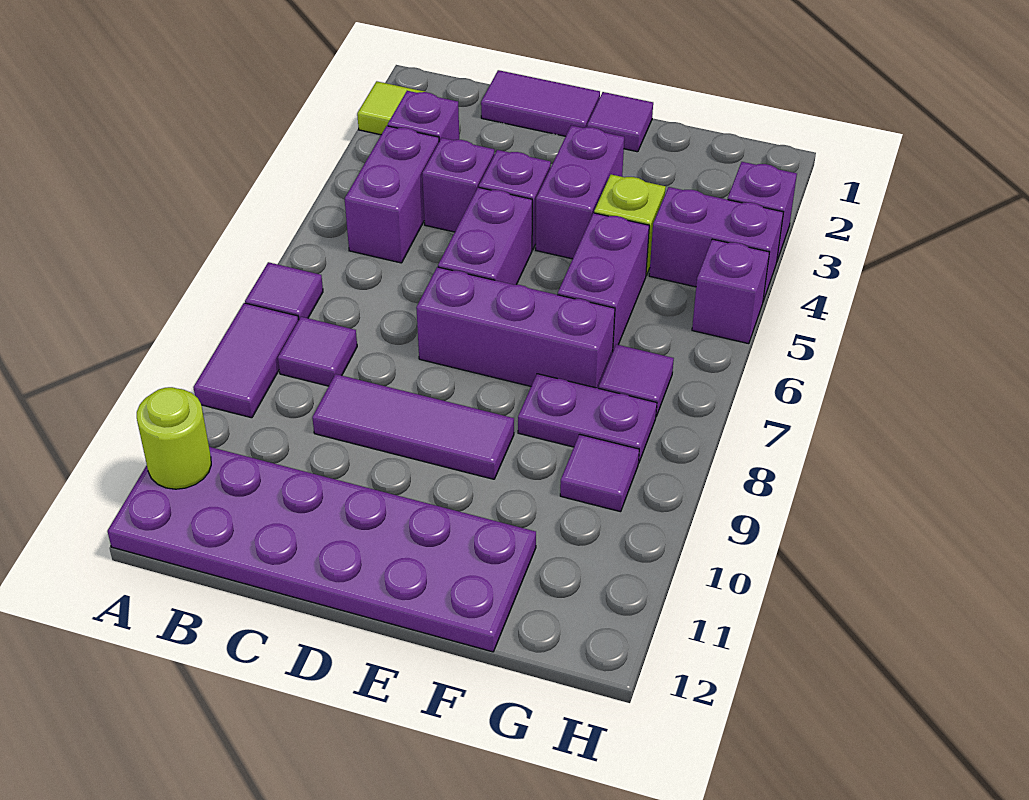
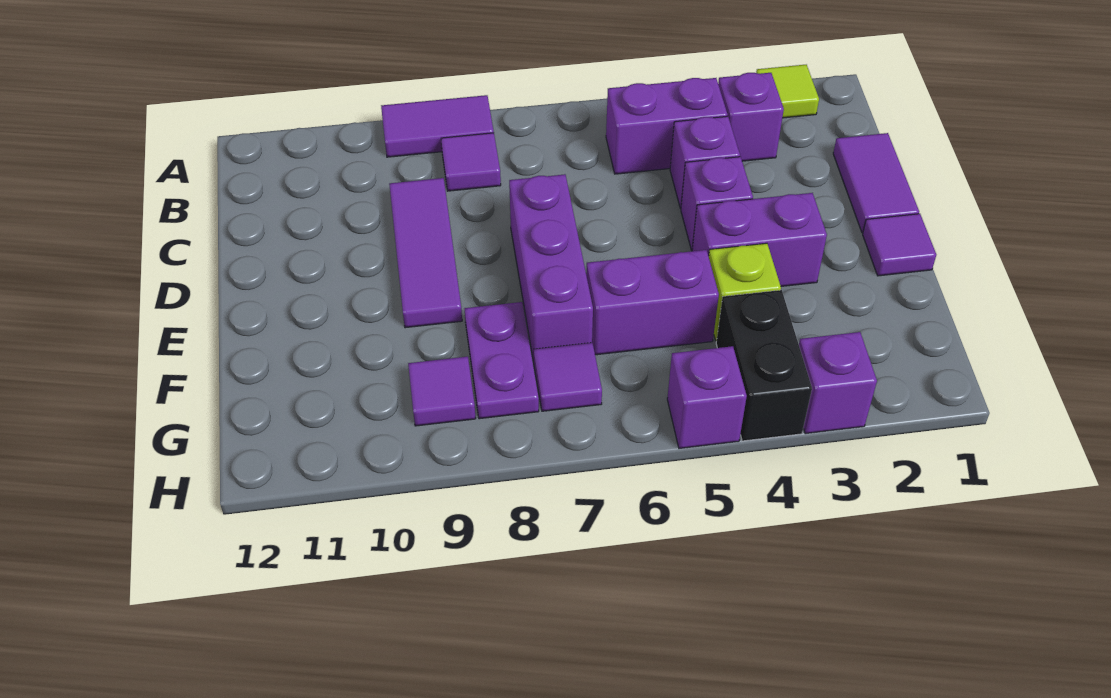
purple tile A7 level 1 -> none
purple plate A11:F12 level 1 -> none
lime round brick A11 level 2 -> none
purple brick D5:D6 level 1 -> none
purple brick G4:H4 level 1 -> black brick G4:H4 level 1

